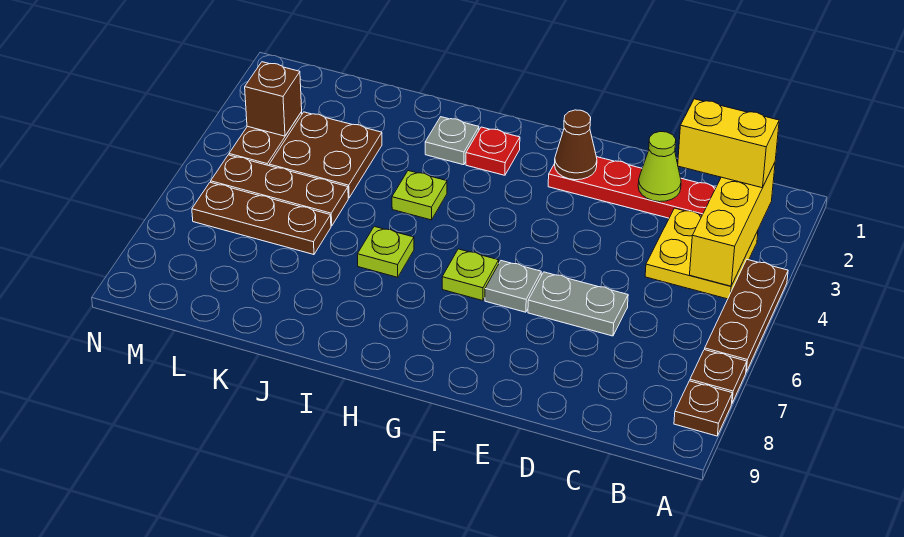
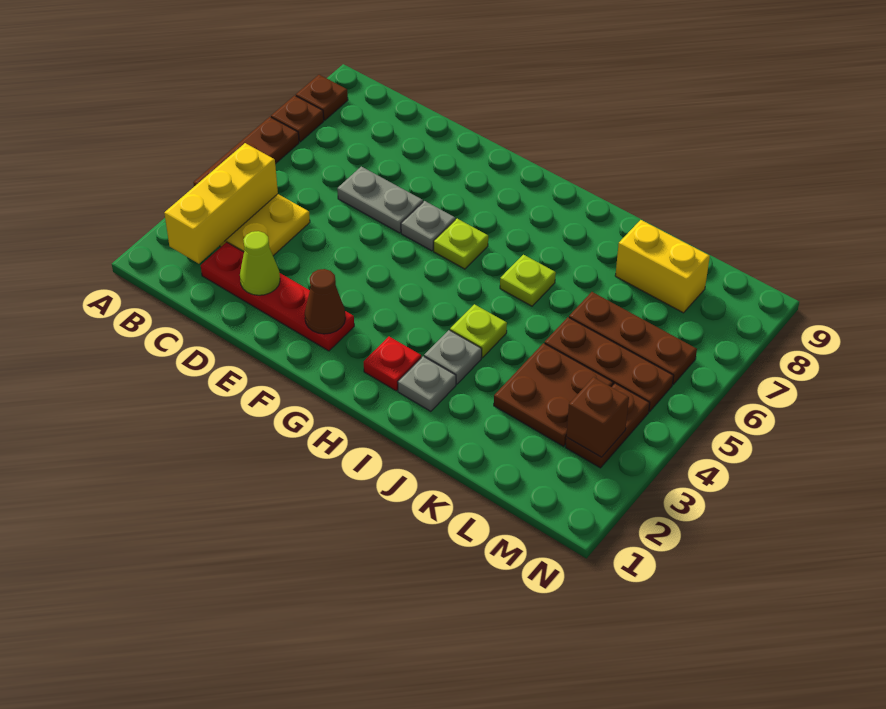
yellow brick B2:C2 level 3 -> yellow brick K8:L8 level 1
none -> grey plate I3 level 1

